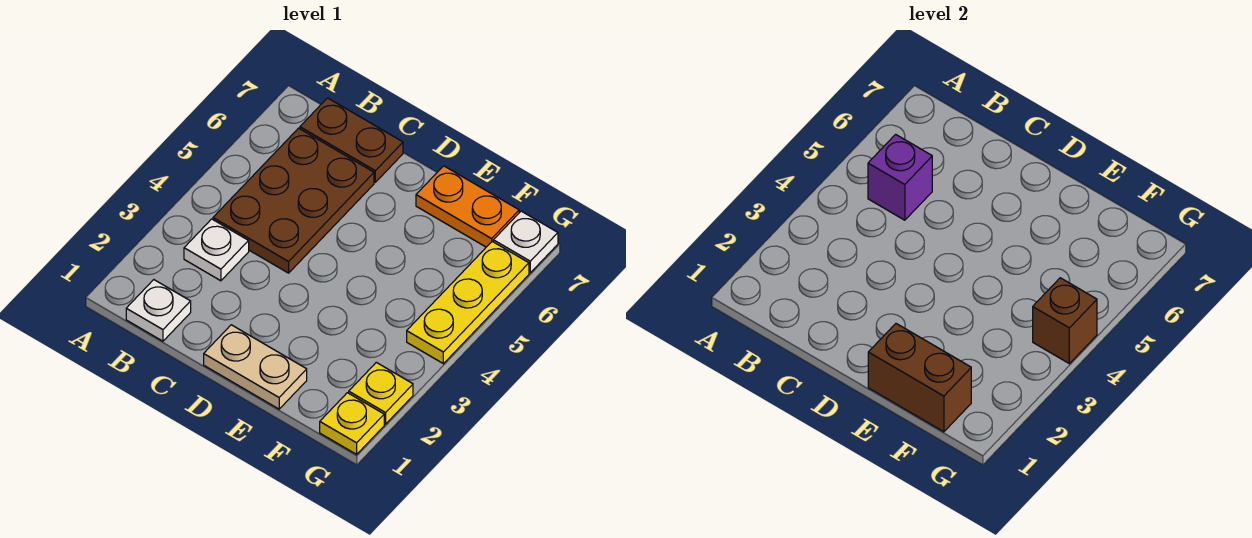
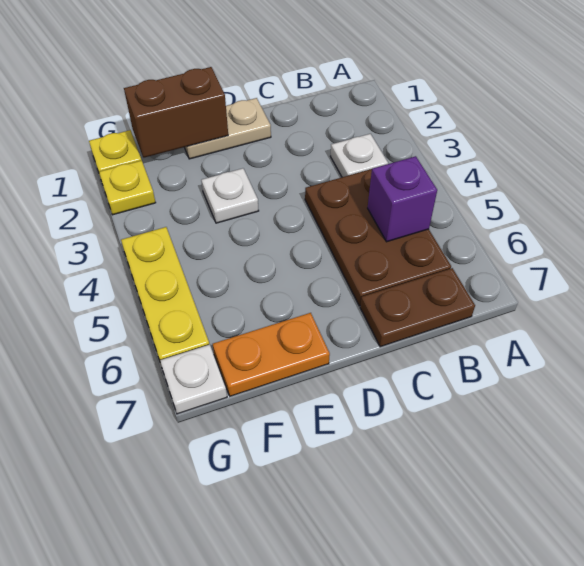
white plate B1 level 1 -> white plate E3 level 1
brown brick G4 level 2 -> none

